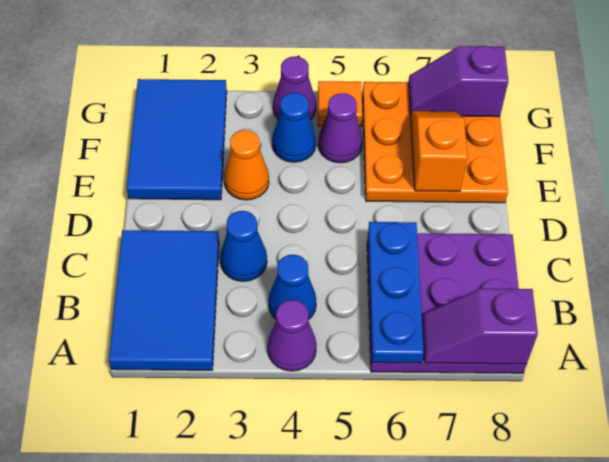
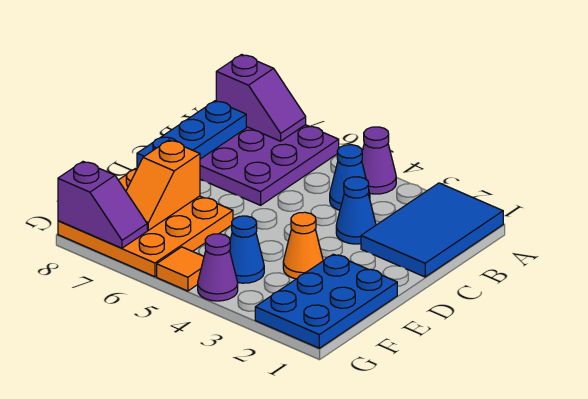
blue plate A6:C6 level 2 -> blue plate B8:D8 level 2
blue tile E1:G2 level 1 -> blue plate E1:G2 level 1
purple cone F5 level 1 -> none

